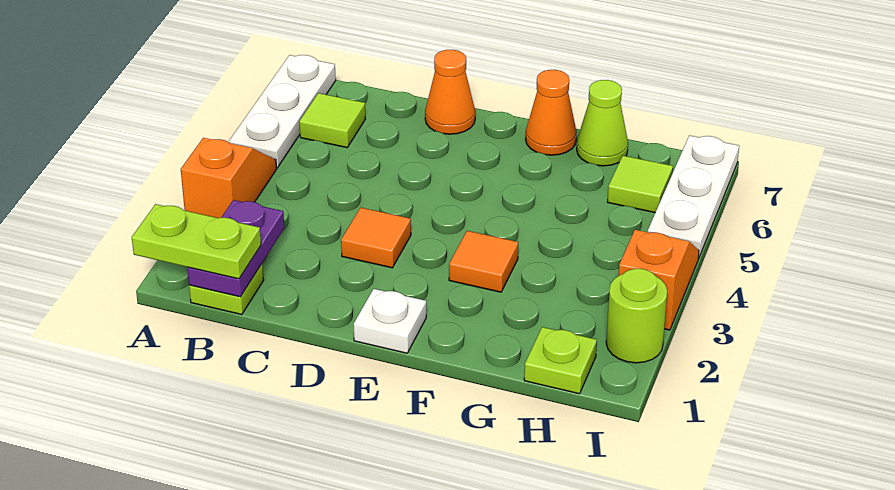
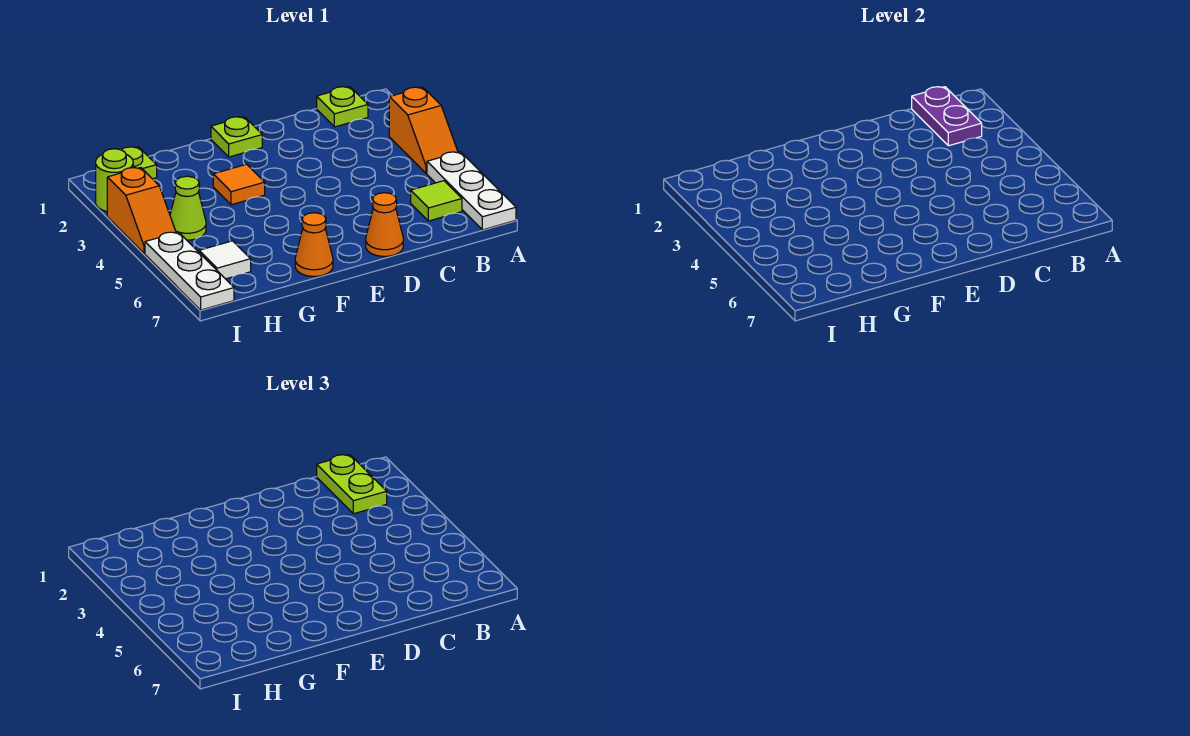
lime plate A1:B1 level 3 -> lime plate B1:B2 level 3
orange tile D3 level 1 -> none
white plate E1 level 1 -> lime plate E1 level 1
lime cone G7 level 1 -> lime cone H4 level 1
lime tile H6 level 1 -> white tile H6 level 1

